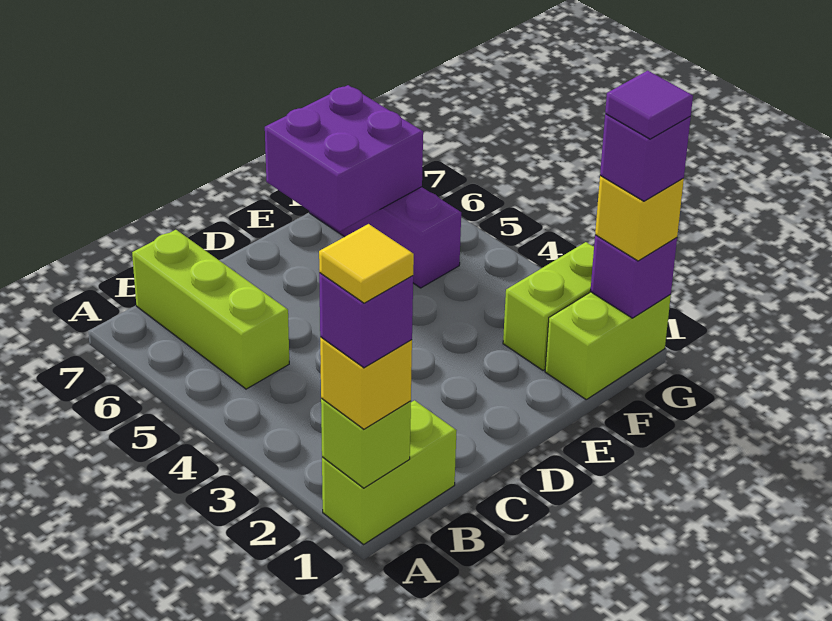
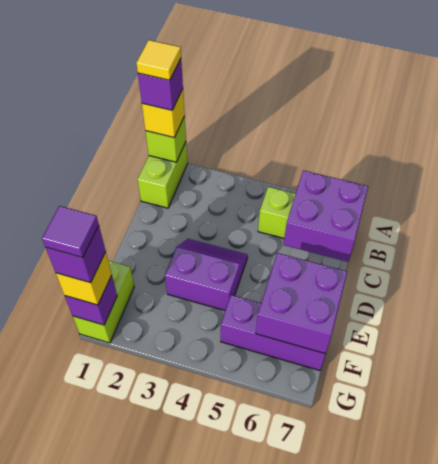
none -> purple brick B6:C7 level 2
none -> purple slope D3:E4 level 1 top E
lime brick F2:G2 level 1 -> none

